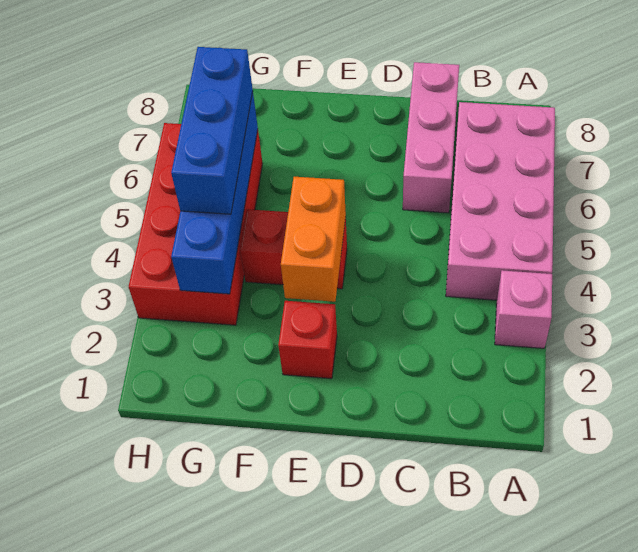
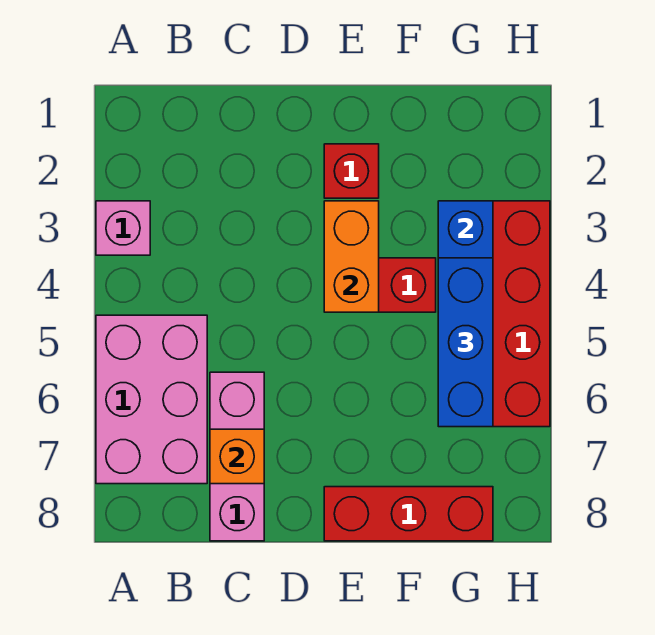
pink brick A4:B7 level 1 -> pink brick A5:B7 level 1
none -> orange brick C7 level 2
none -> red brick E8:G8 level 1

